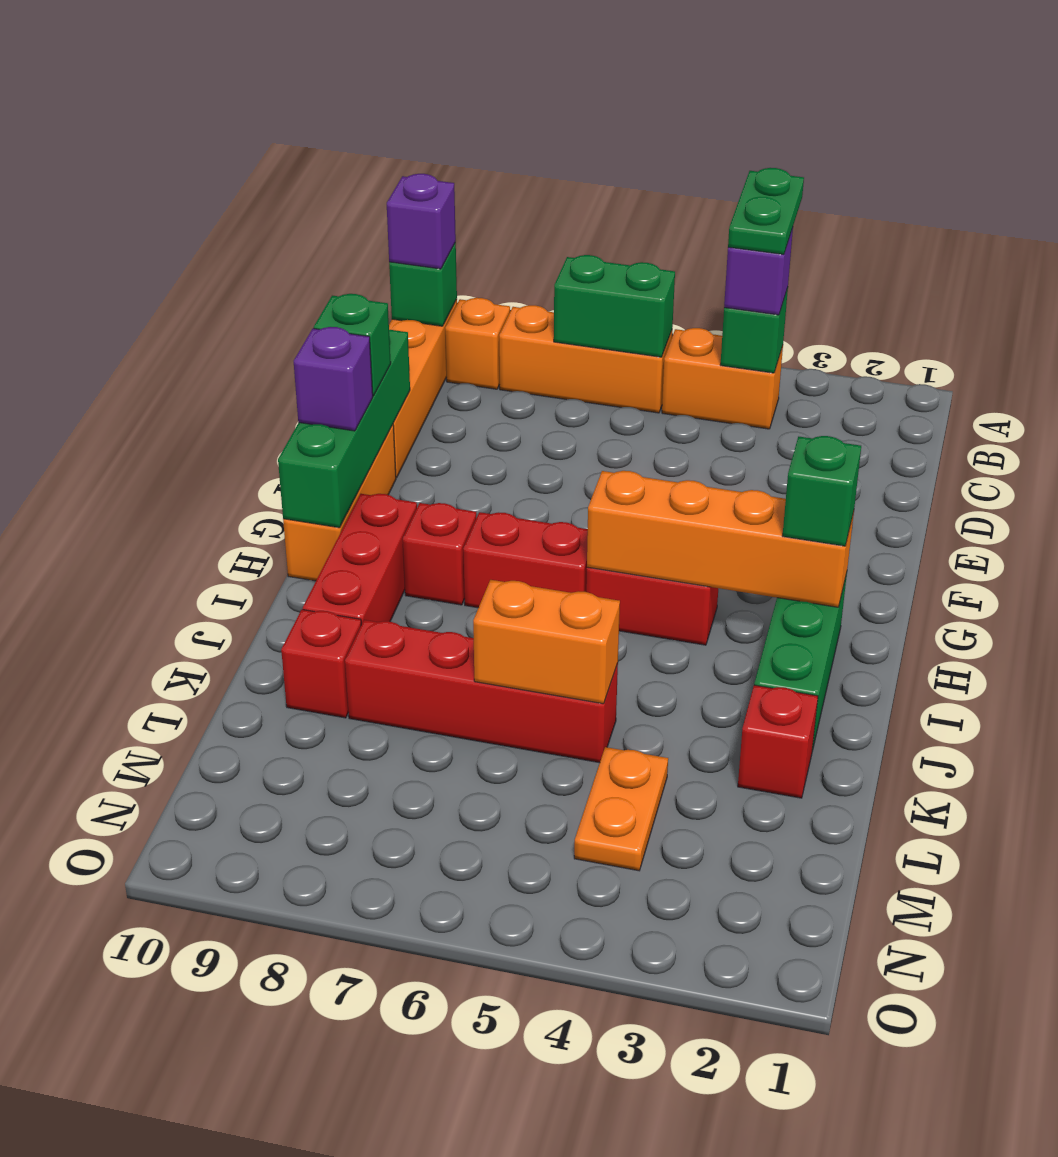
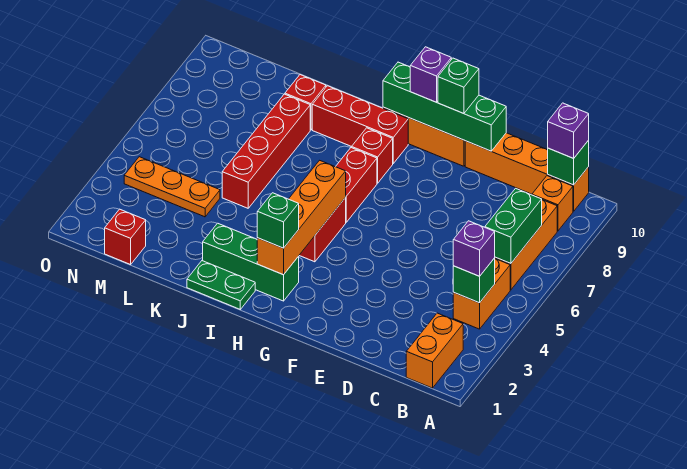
green plate A4:B4 level 4 -> green plate I1:J1 level 1
red brick K2 level 1 -> red brick M1 level 1
orange brick K5:K6 level 2 -> orange brick B1:B2 level 1
orange plate L4:M4 level 1 -> orange plate L4:N4 level 1

